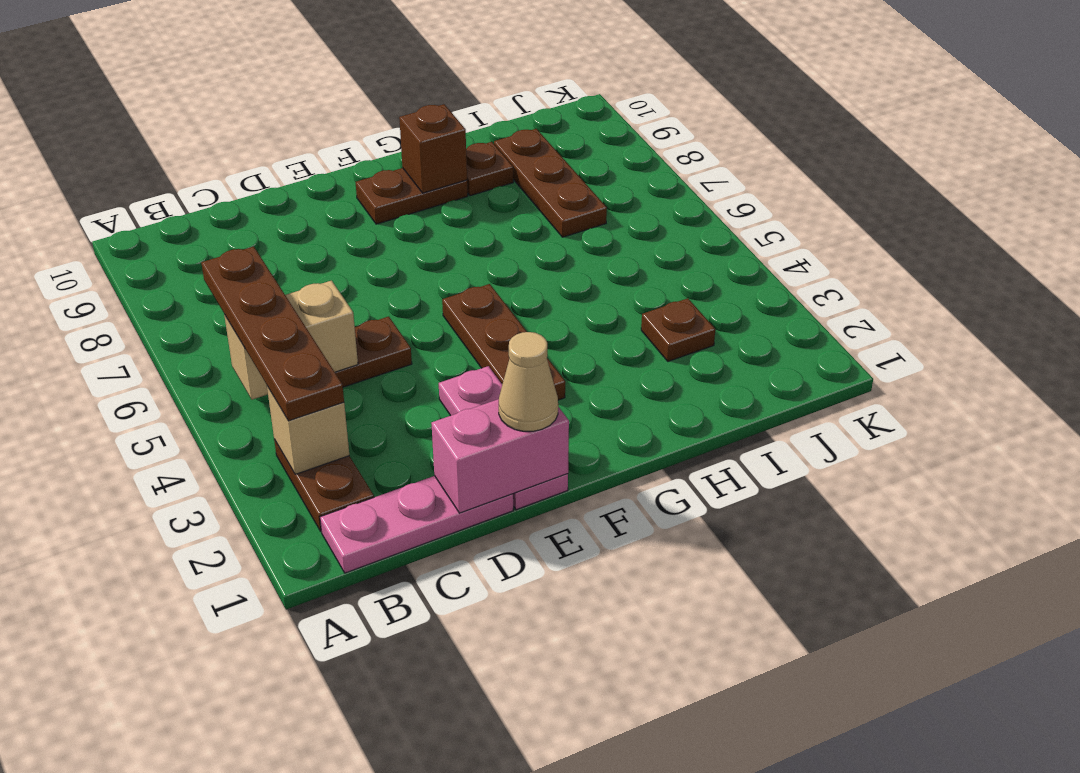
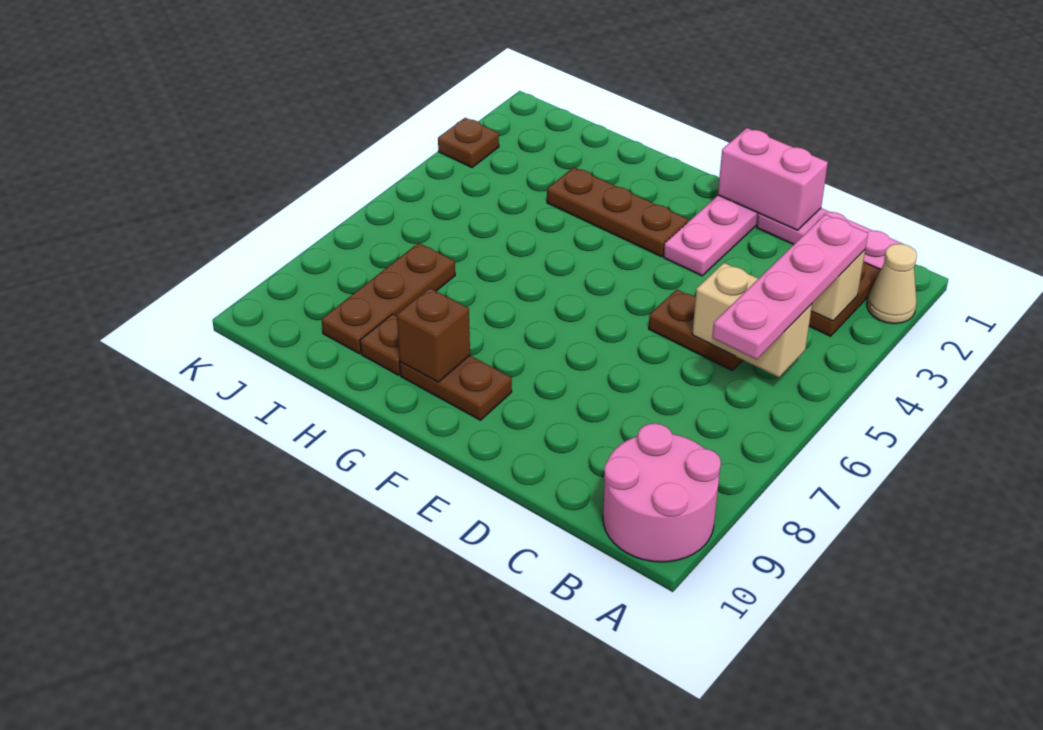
none -> pink round brick A9:B10 level 1
brown plate B3:B6 level 3 -> pink plate B3:B6 level 3
tan cone E1 level 3 -> tan cone A2 level 1
brown plate F3:F5 level 1 -> brown plate F3:H3 level 1
brown plate I3 level 1 -> brown plate K3 level 1

